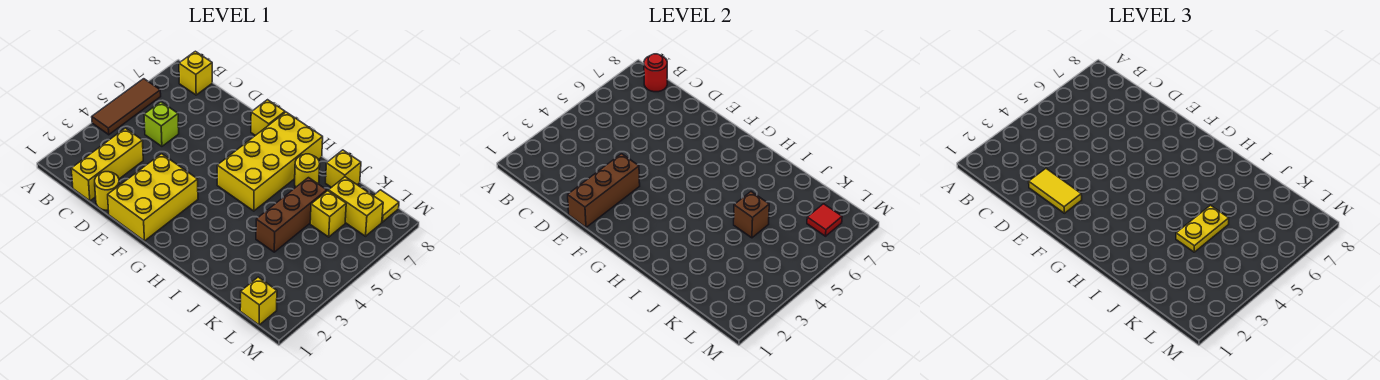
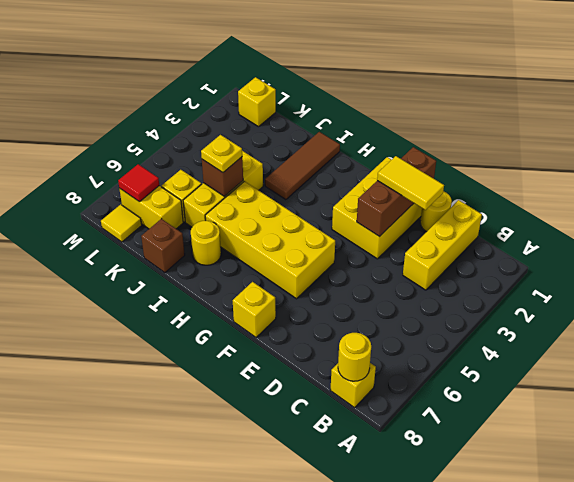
brown tile A4:A6 level 1 -> brown tile I1:I3 level 1
red round brick B8 level 2 -> yellow round brick B8 level 2
lime brick C5 level 1 -> none
yellow brick G5:H8 level 1 -> yellow brick F5:I6 level 1
brown brick J4:J6 level 1 -> yellow brick J4:J6 level 1
yellow plate J4:J5 level 3 -> yellow plate J5 level 3
yellow brick J8 level 1 -> brown brick J8 level 1

